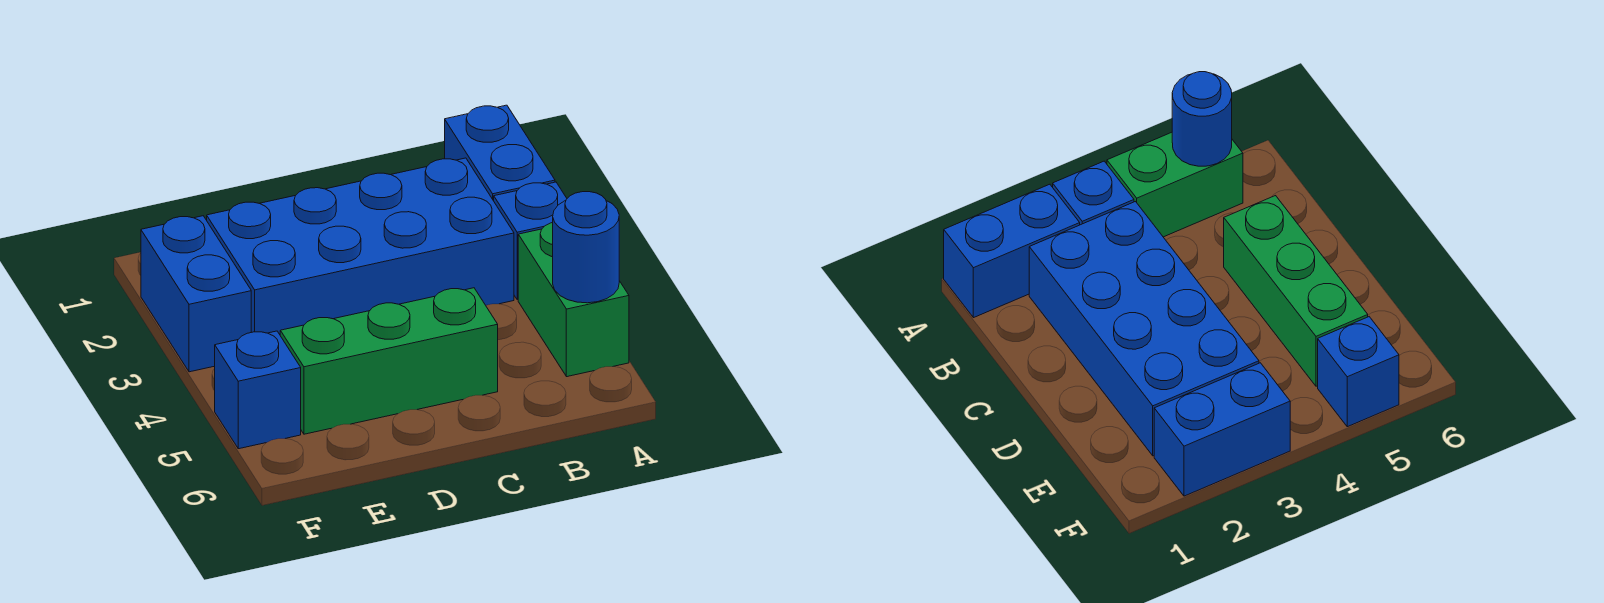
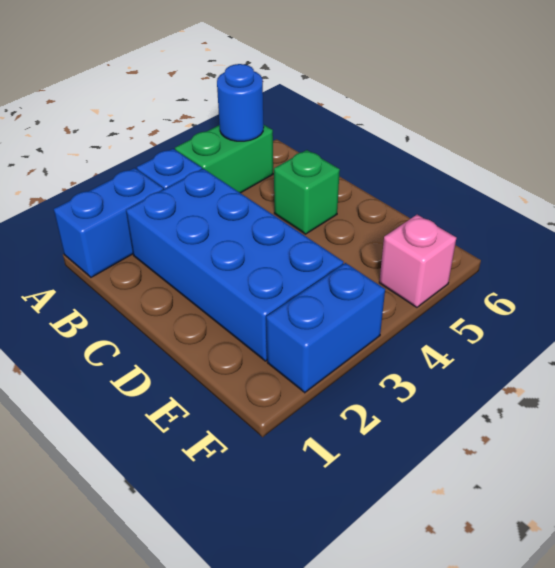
green brick C5:E5 level 1 -> green brick C5 level 1
blue brick F5 level 1 -> pink brick F5 level 1

